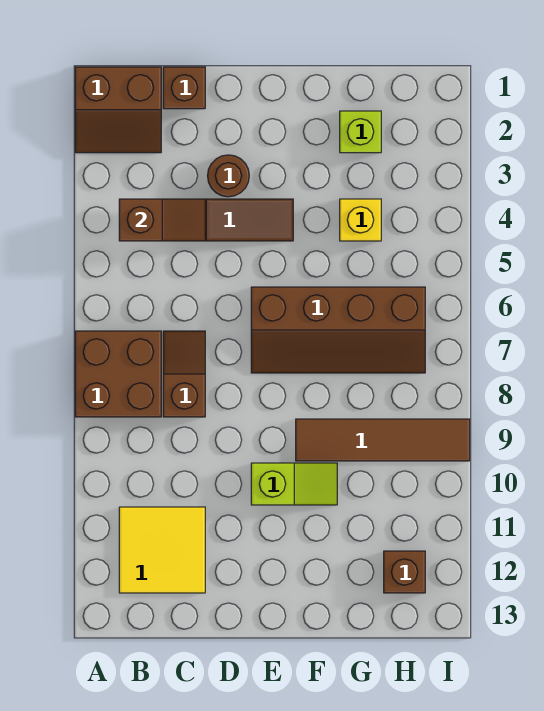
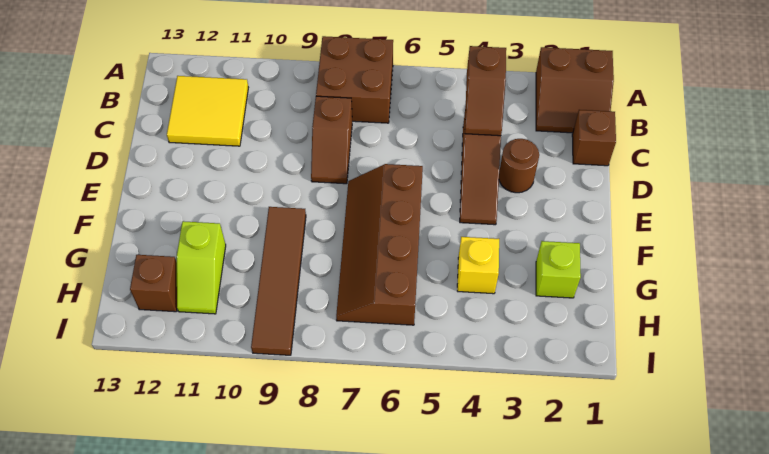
brown slope A1:B2 level 1 top 1 -> brown slope A1:B2 level 1 top A
brown slope C7:C8 level 1 top 8 -> brown slope C8:D8 level 1 top C
lime slope E10:F10 level 1 top E -> lime slope G11:H11 level 1 top G

